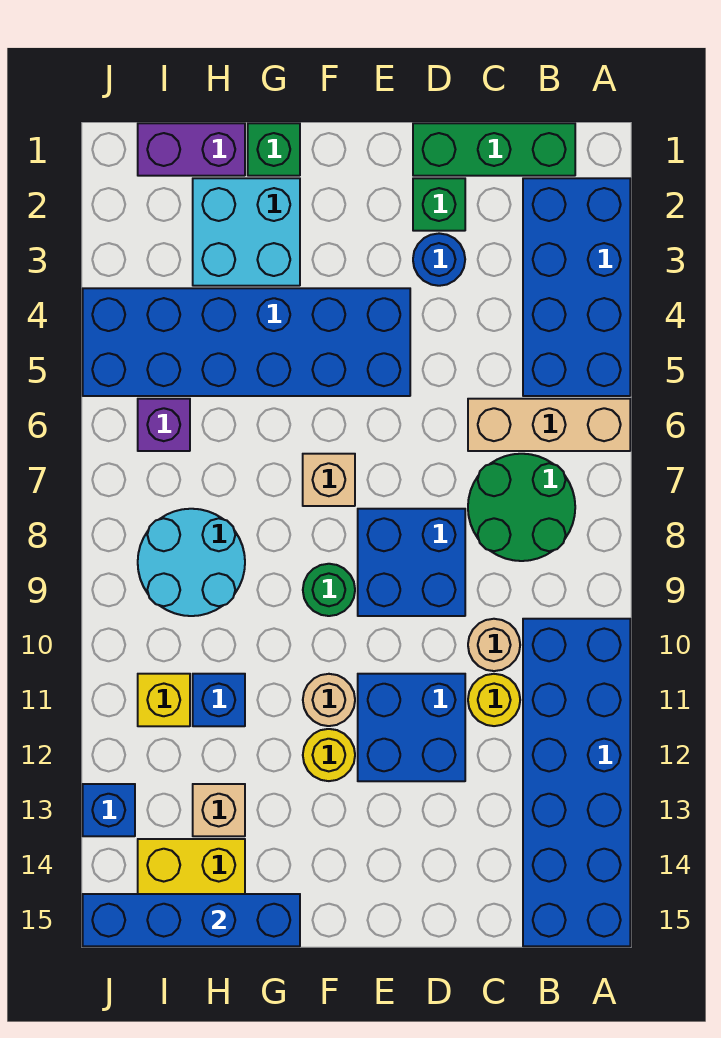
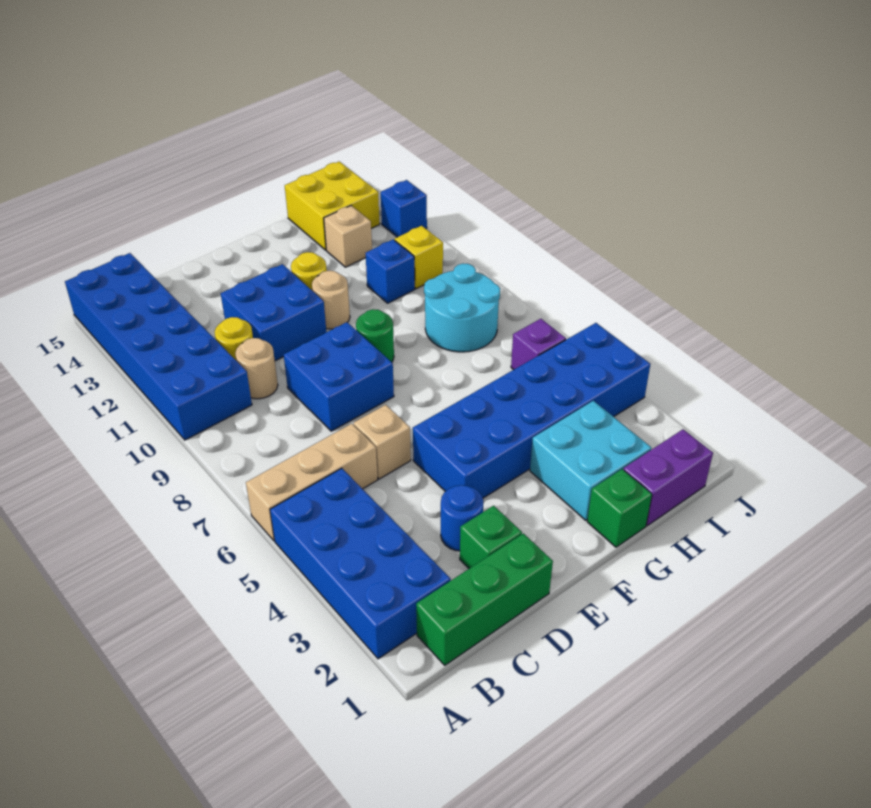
green round brick B7:C8 level 1 -> none
tan brick F7 level 1 -> tan brick D6 level 1
blue brick G15:J15 level 2 -> none

